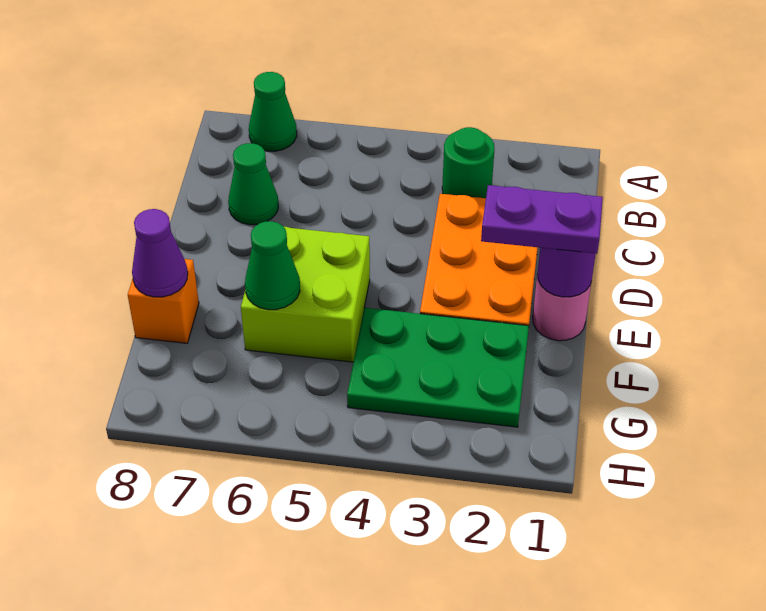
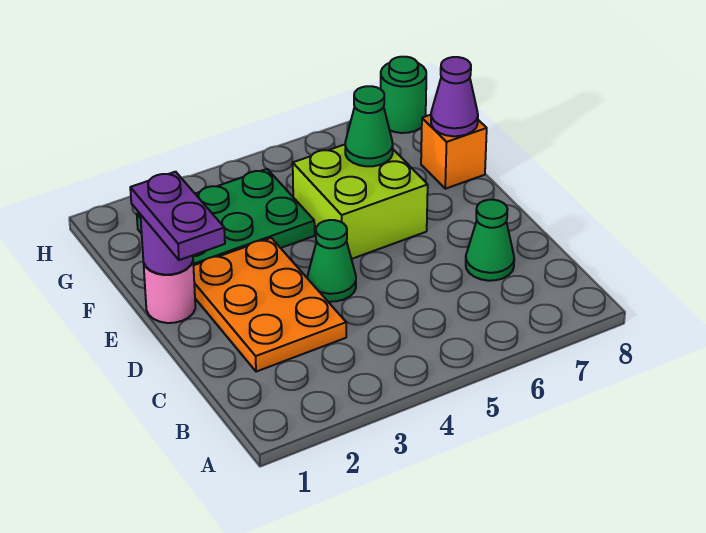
green cone A7 level 1 -> green cone D4 level 1
green round brick B3 level 1 -> green round brick H8 level 1
purple plate E1:E2 level 3 -> purple plate D1:E1 level 3

